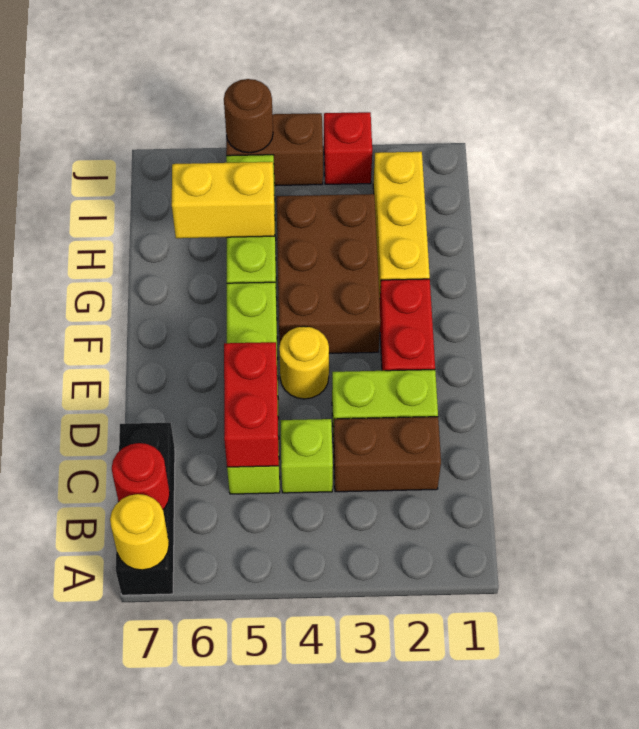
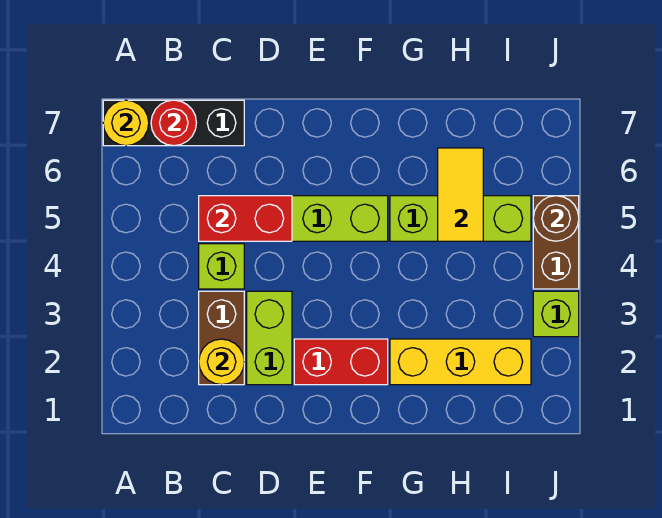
yellow round brick E4 level 1 -> yellow round brick C2 level 2
brown brick F3:H4 level 1 -> none
yellow brick H5:H6 level 2 -> yellow tile H5:H6 level 2
red brick J3 level 1 -> lime brick J3 level 1

